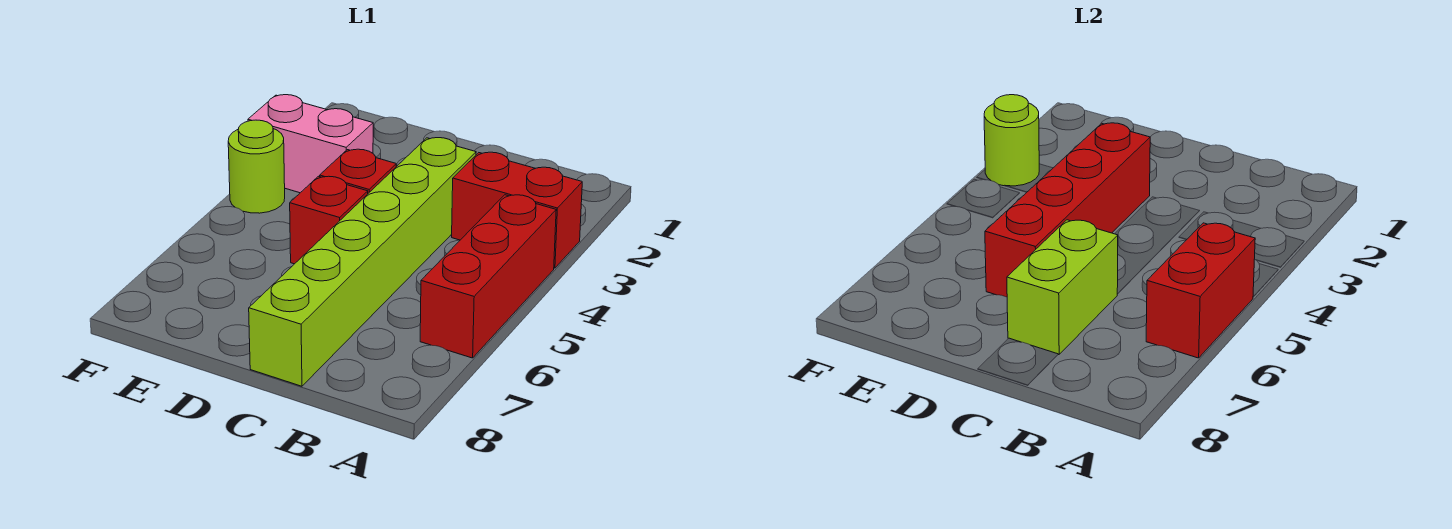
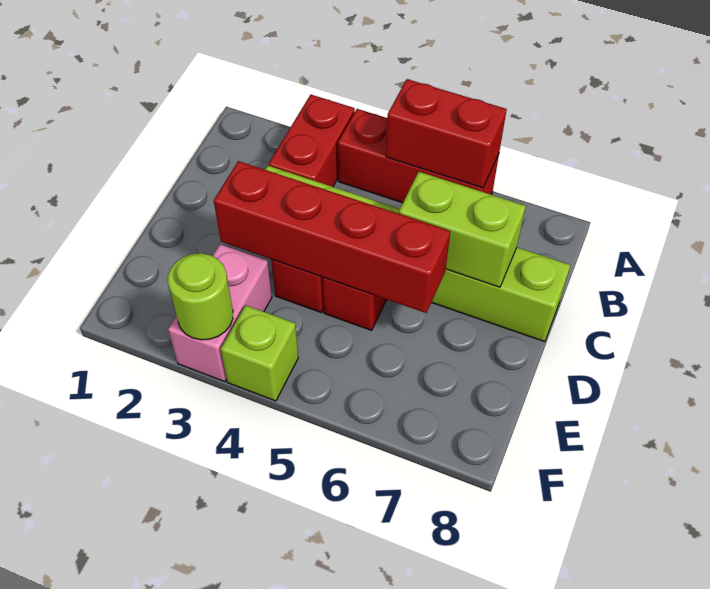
lime round brick F4 level 1 -> lime brick F4 level 1

